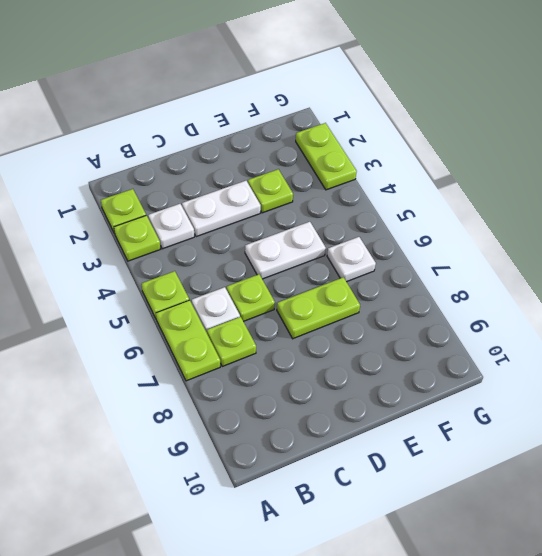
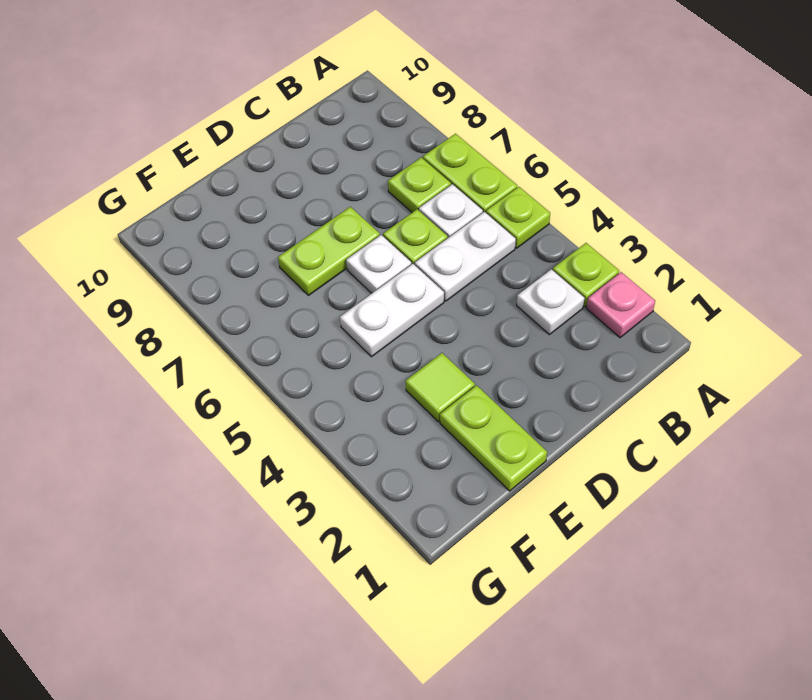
lime plate A2 level 1 -> pink plate A2 level 1
white plate C3:D3 level 1 -> white plate B5:C5 level 1
lime plate E3 level 1 -> lime tile E3 level 1
white plate F6 level 1 -> white plate D6 level 1
lime plate G2:G3 level 1 -> lime plate E1:E2 level 1

